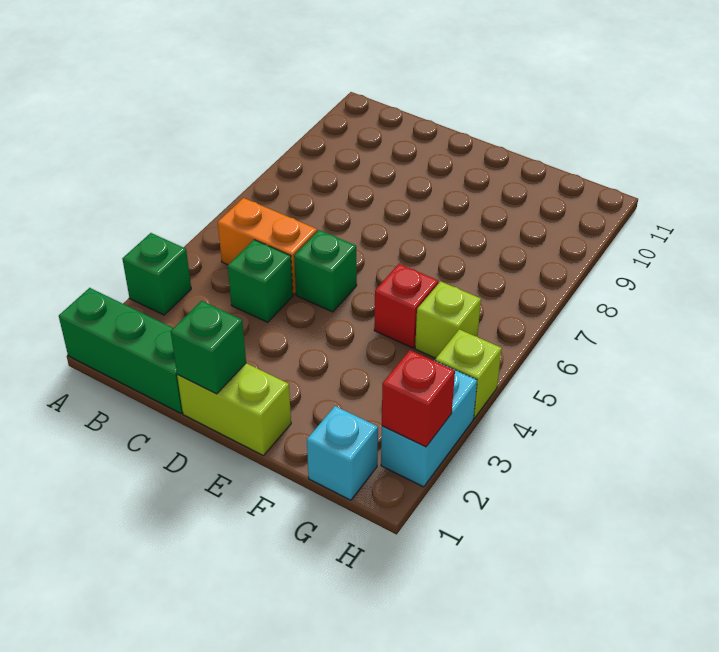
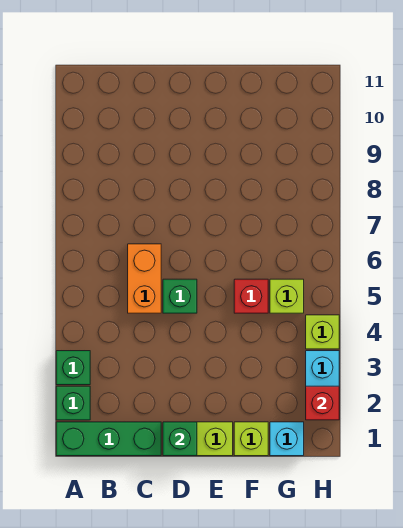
orange brick B5:C5 level 1 -> orange brick C5:C6 level 1
green brick C4 level 1 -> green brick A2 level 1
none -> lime brick F1 level 1

